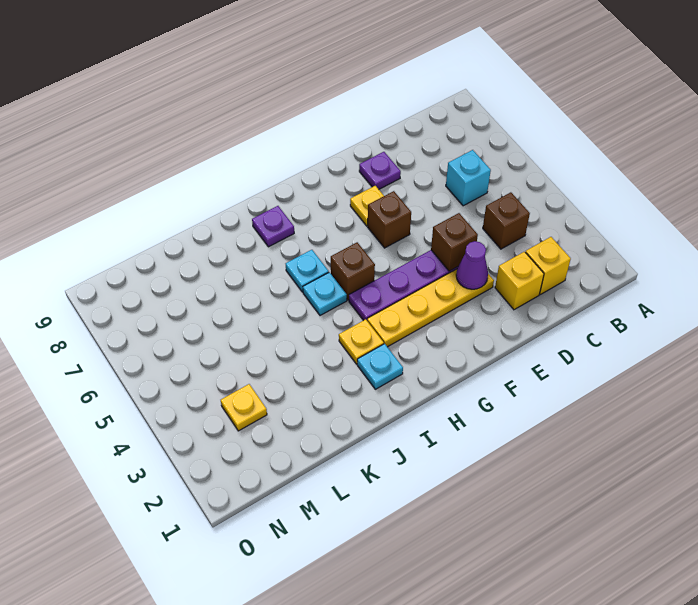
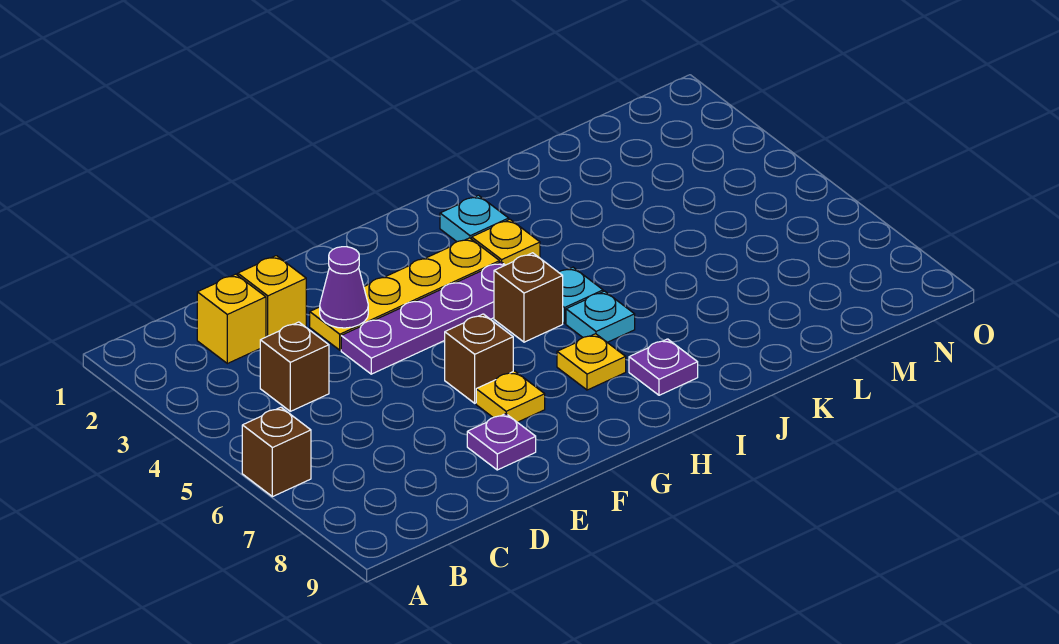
cyan brick C6 level 1 -> none
brown brick E4 level 2 -> brown brick A6 level 1
yellow plate M3 level 1 -> yellow plate H7 level 1

